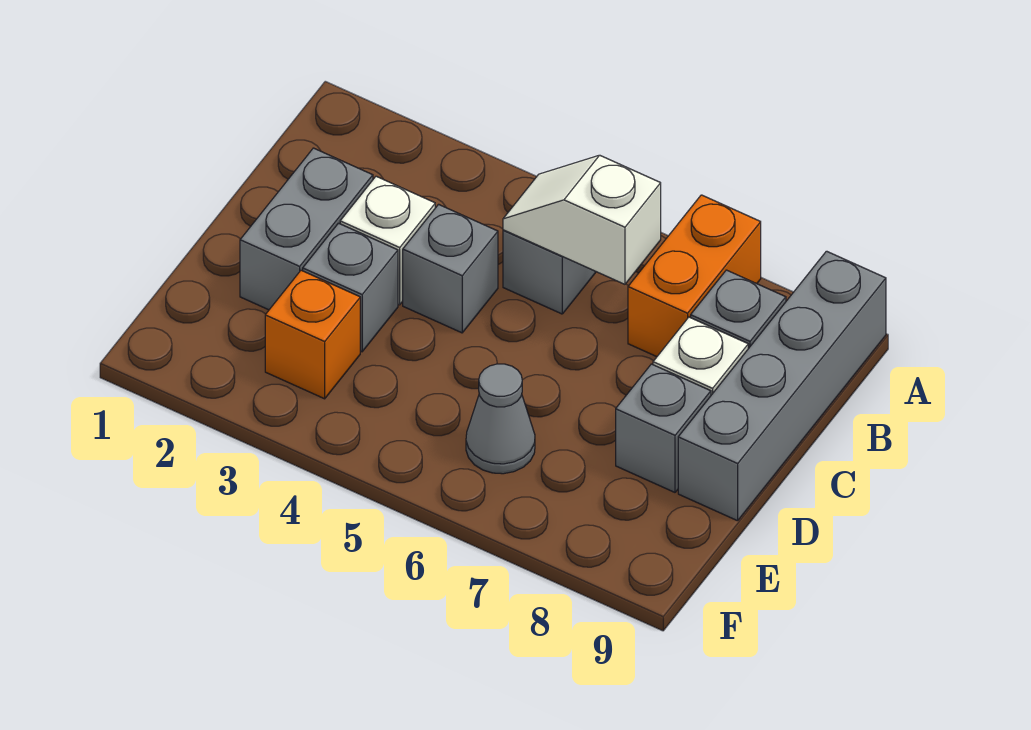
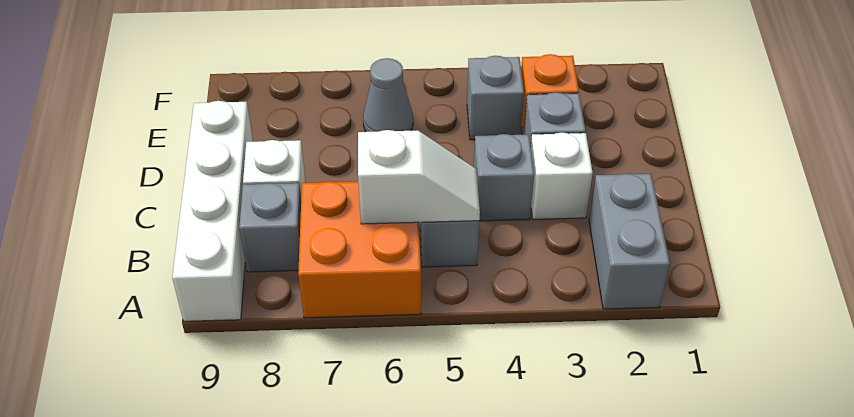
orange brick A7:B7 level 1 -> orange brick A6:B7 level 1
grey brick A9:D9 level 1 -> white brick A9:D9 level 1
grey brick C2:D2 level 1 -> grey brick A2:B2 level 1
grey brick D8 level 1 -> grey brick E4 level 1

